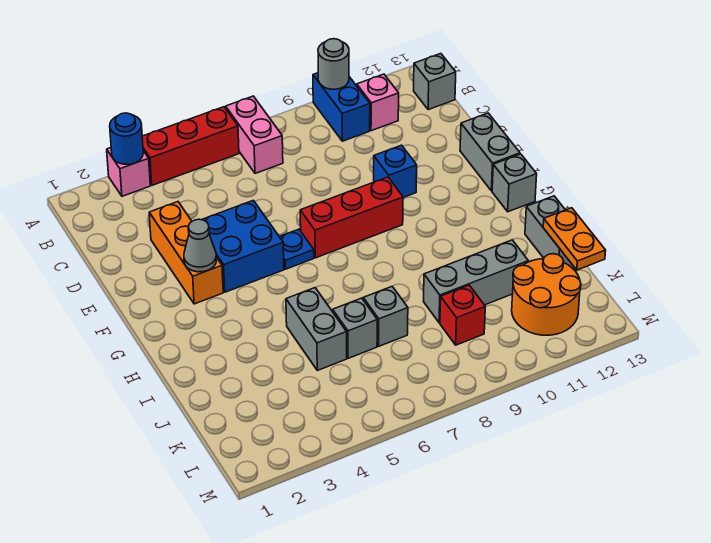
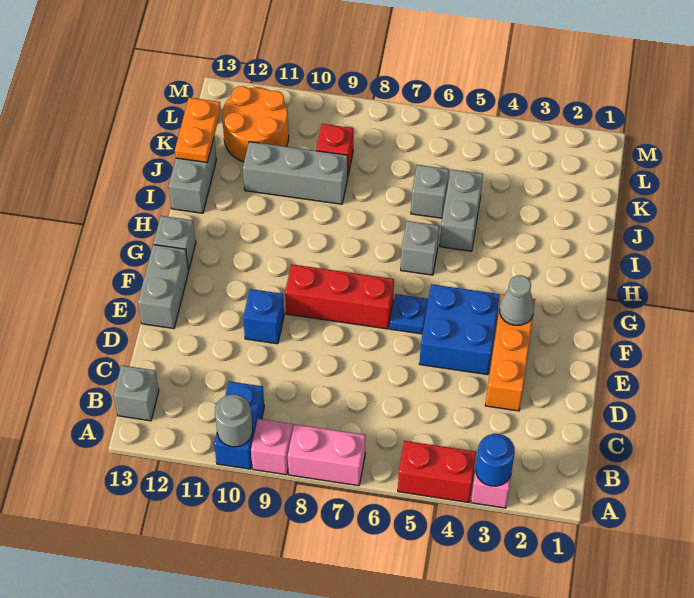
red brick A4:A6 level 1 -> red brick A4:A5 level 1
pink brick A7:B7 level 1 -> pink brick A7:A8 level 1
pink brick B11 level 1 -> pink brick A9 level 1
grey brick J7 level 1 -> grey brick H6 level 1

